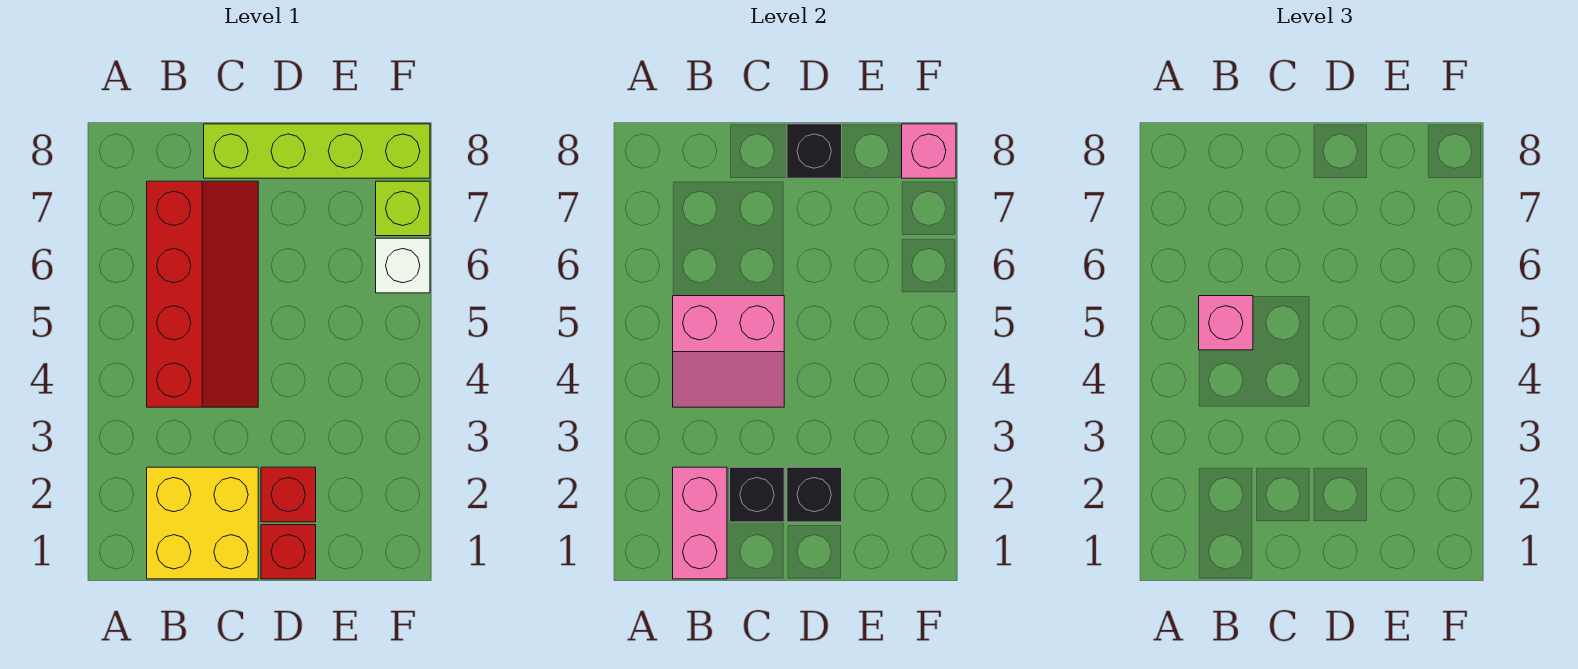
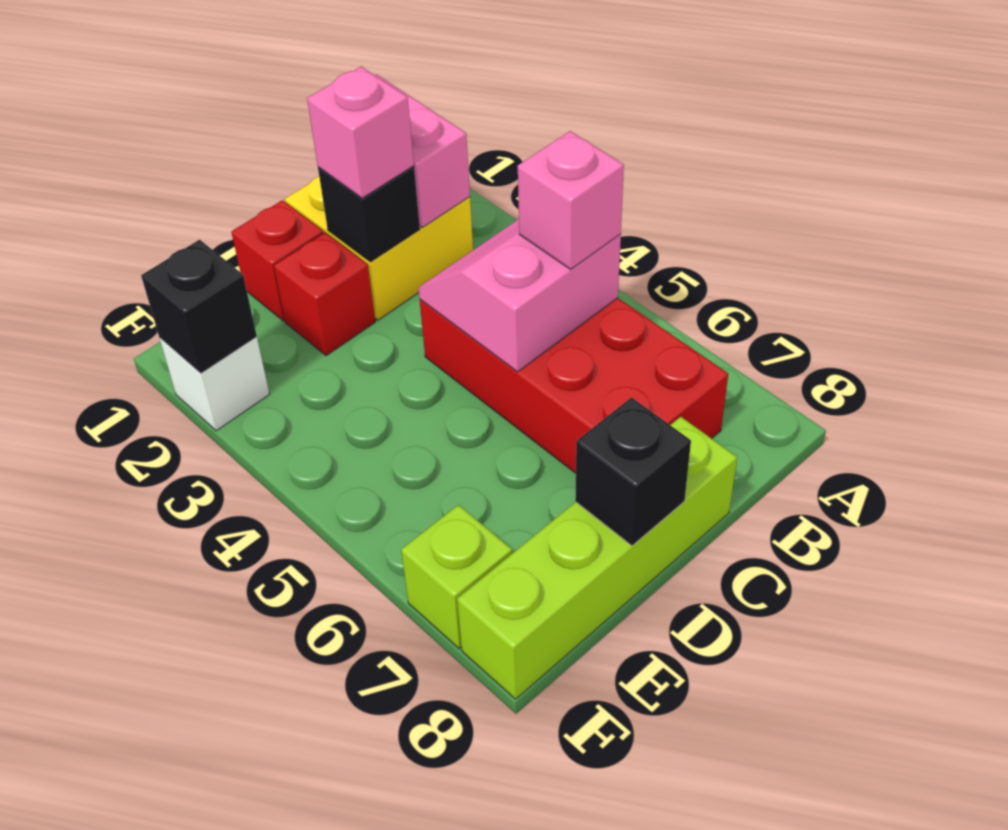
red slope B4:C7 level 1 top B -> red brick B4:C7 level 1
black brick D2 level 2 -> black brick F2 level 2
white brick F6 level 1 -> white brick F2 level 1
pink brick F8 level 2 -> pink brick C2 level 3

